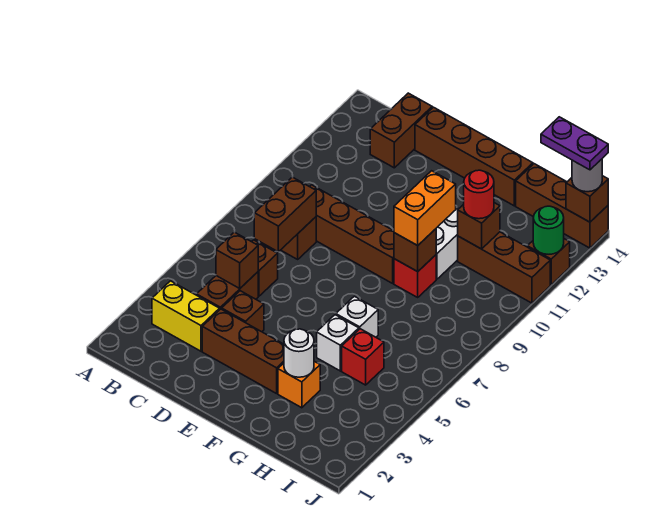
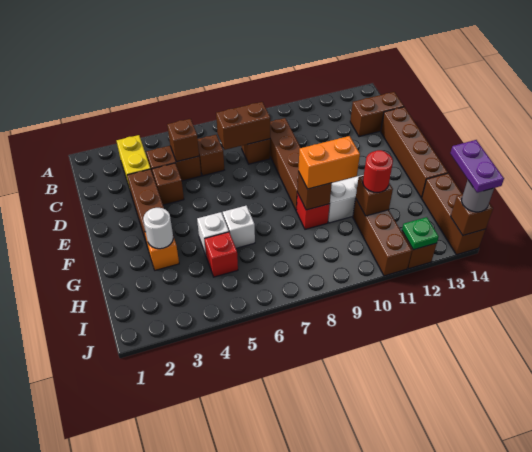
green round brick J12 level 2 -> green plate J12 level 2

